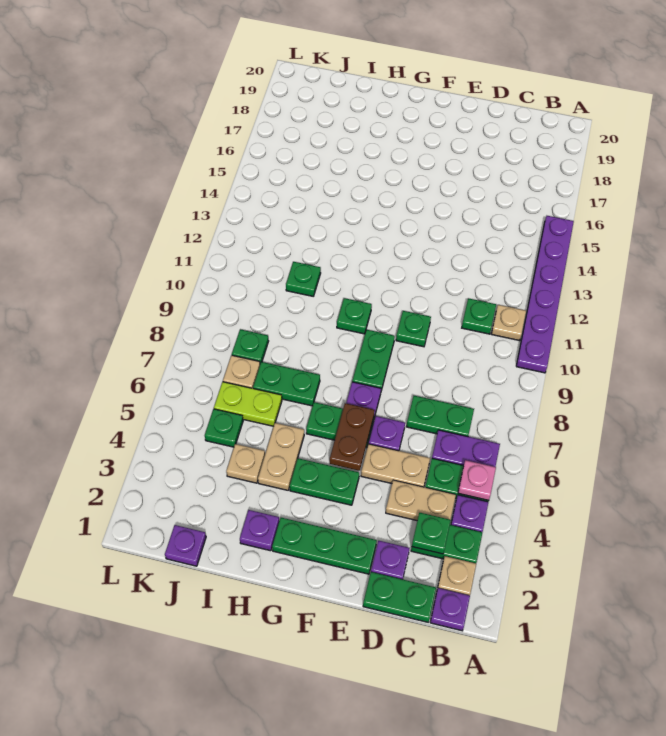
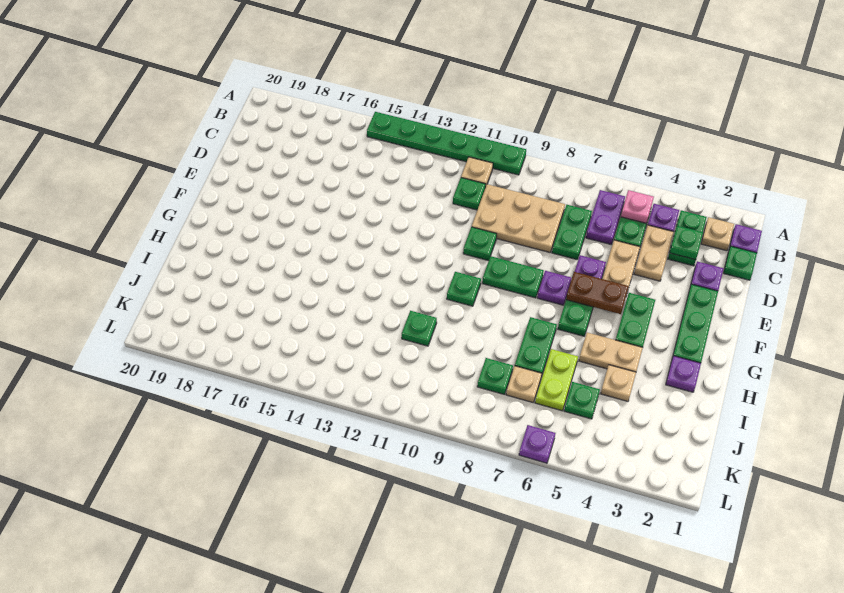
purple plate A10:A15 level 1 -> green plate A10:A15 level 1
green plate C1:D1 level 1 -> green plate C1 level 1
none -> tan plate C8:D10 level 1
purple plate J1 level 1 -> purple plate L6 level 1

